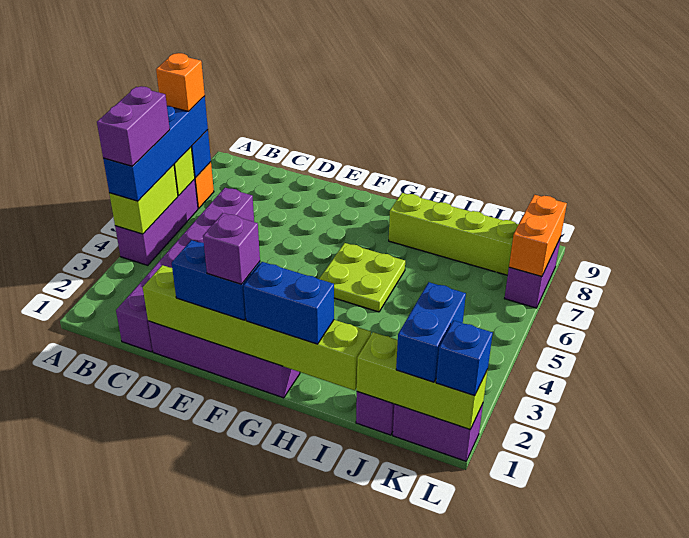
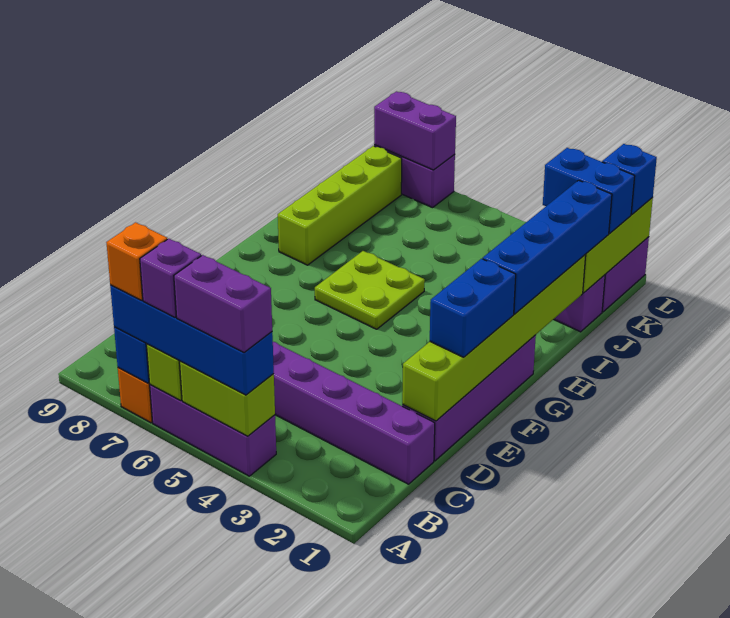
purple brick F1 level 4 -> purple brick A6 level 4
blue brick G1:H1 level 3 -> blue brick G1:J1 level 3
orange brick L7:L8 level 2 -> purple brick L7:L8 level 2

